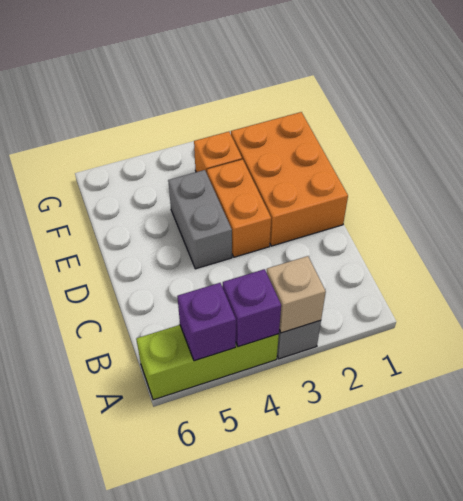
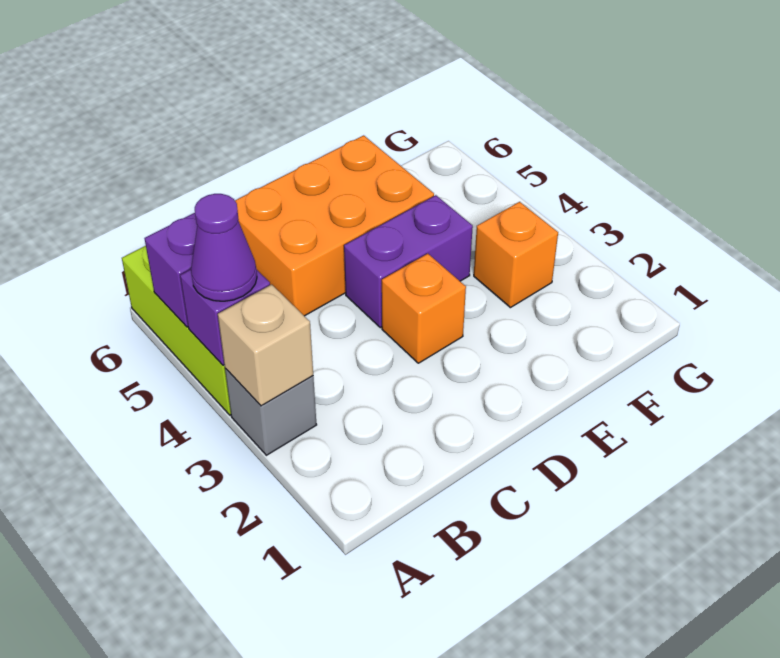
none -> purple cone A4 level 3
orange brick D1:F2 level 1 -> orange brick C5:E6 level 1
orange brick D3:E3 level 1 -> orange brick D3 level 1
grey brick D4:E4 level 1 -> purple brick D4:E4 level 1

